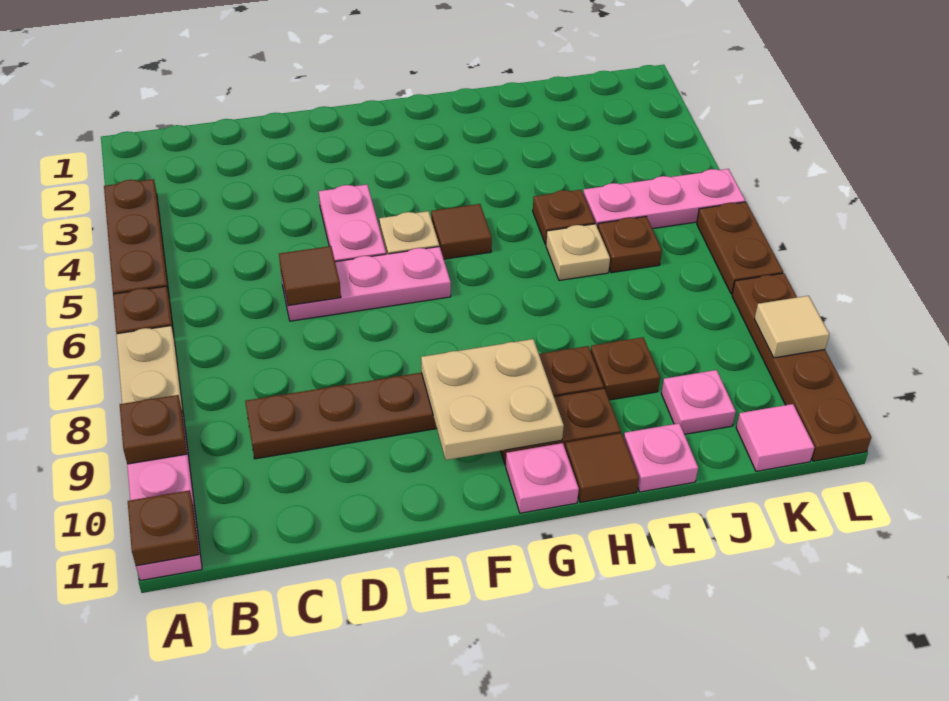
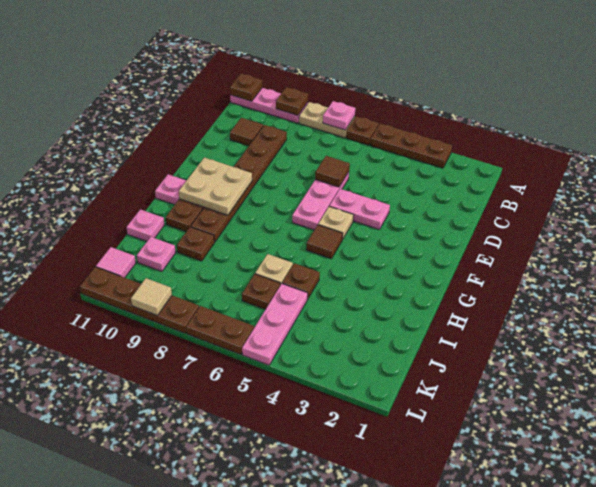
none -> pink plate A7 level 2
brown tile H11 level 1 -> brown tile C10 level 1

